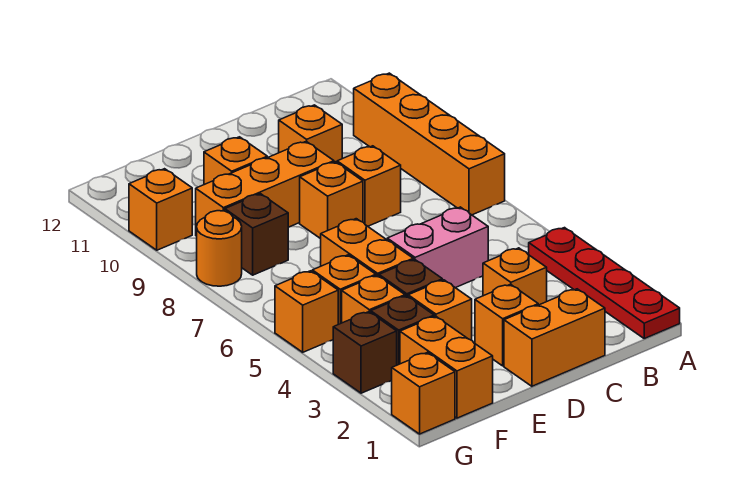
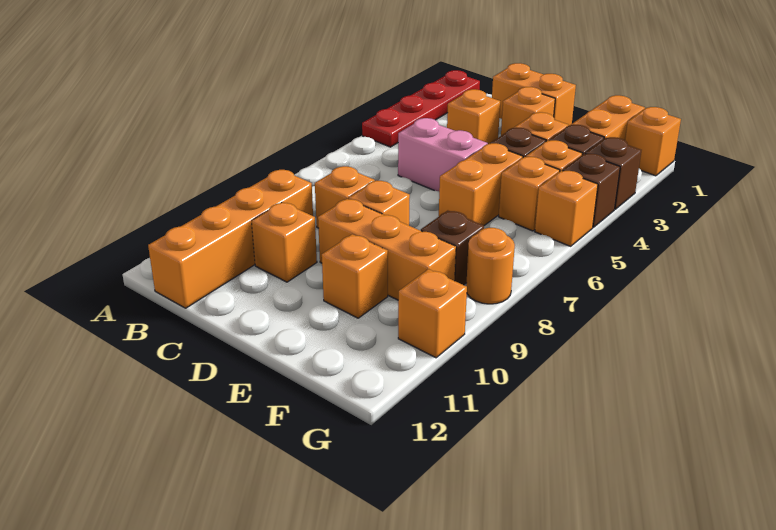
orange brick A7:A10 level 1 -> orange brick B9:B12 level 1
none -> brown brick G4 level 1

